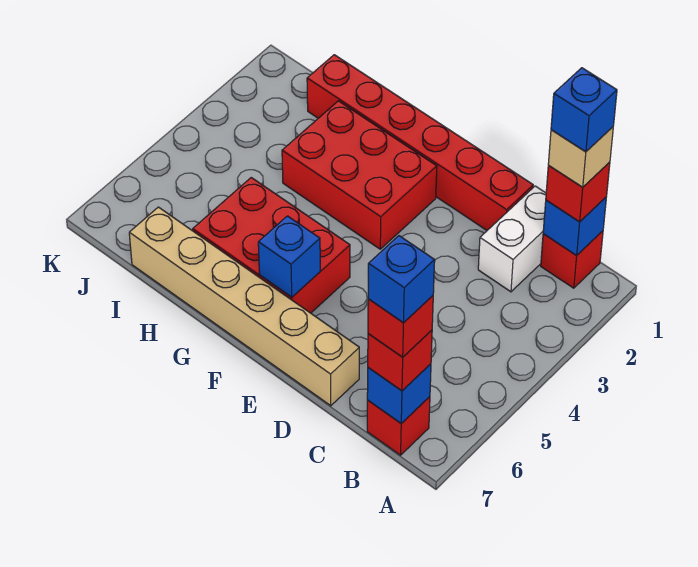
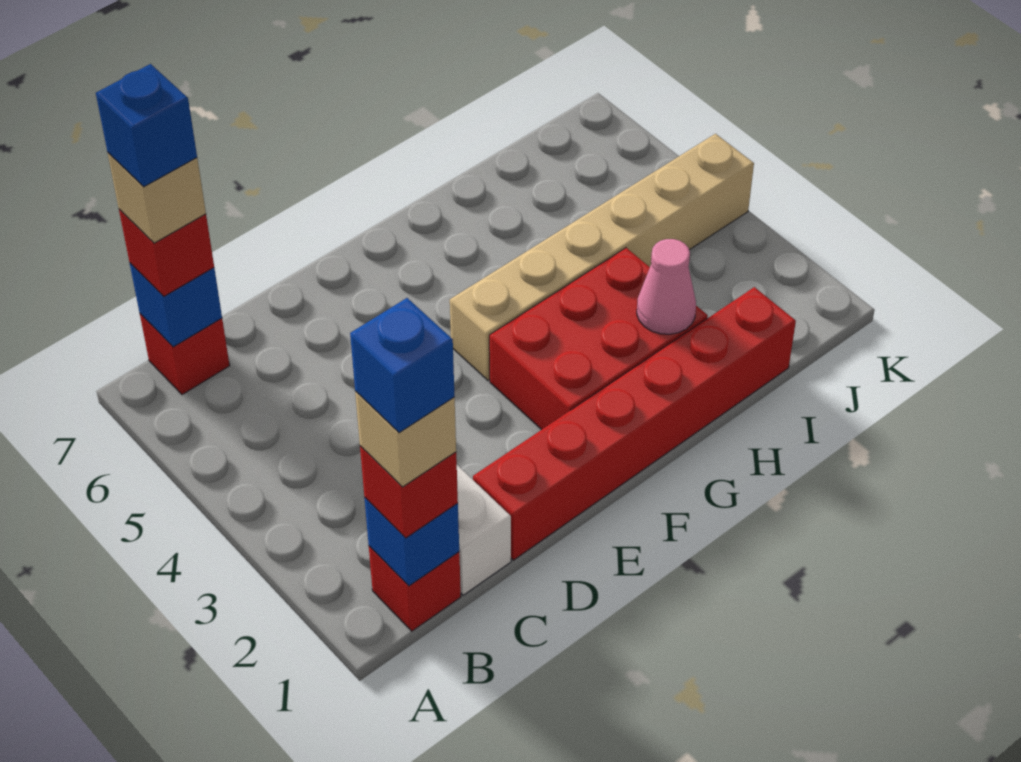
red brick B7 level 4 -> tan brick B7 level 4
tan brick D7:I7 level 1 -> tan brick F4:K4 level 1
red brick F5:H6 level 1 -> none
blue brick F6 level 2 -> none
none -> pink cone H2 level 2

